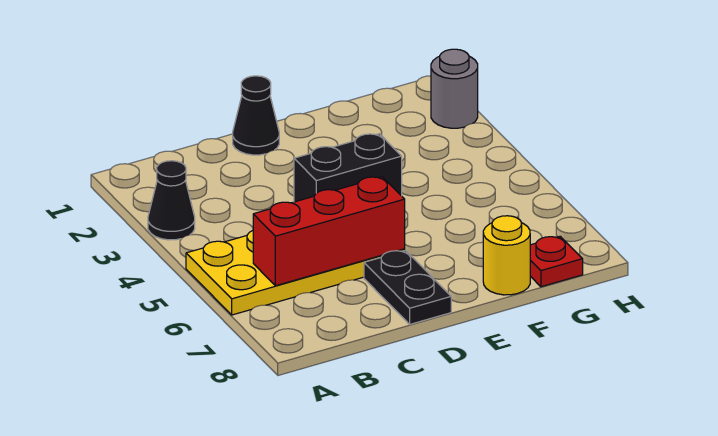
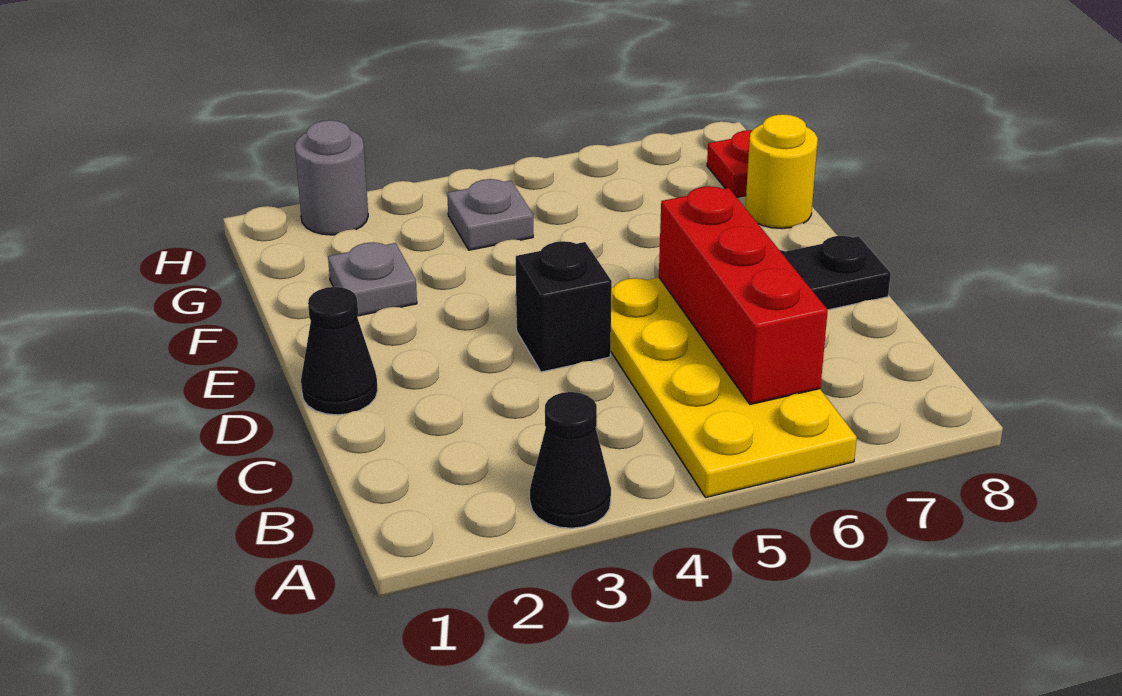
black brick D4:E4 level 1 -> black brick D4 level 1
none -> grey plate F2 level 1
none -> grey plate G4 level 1

